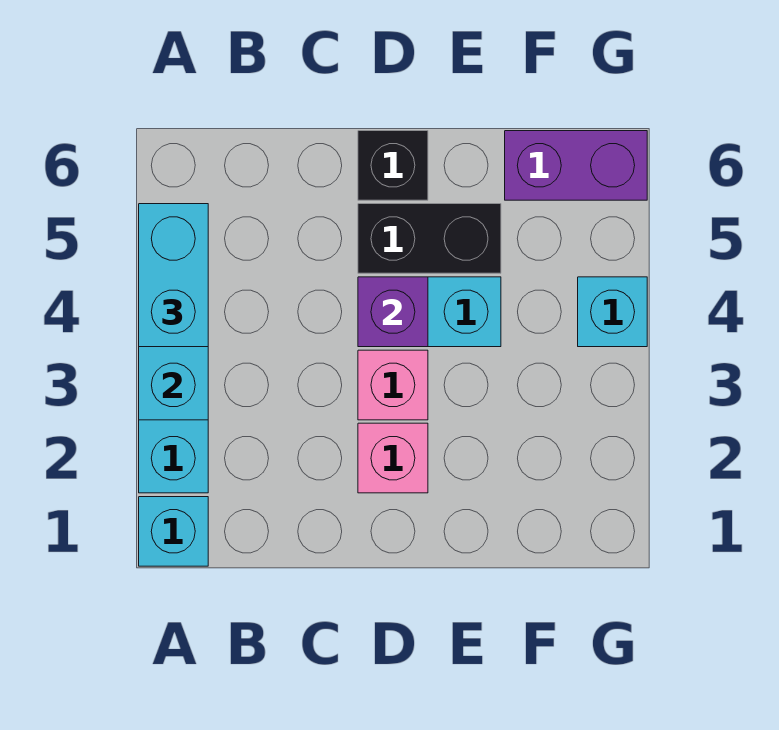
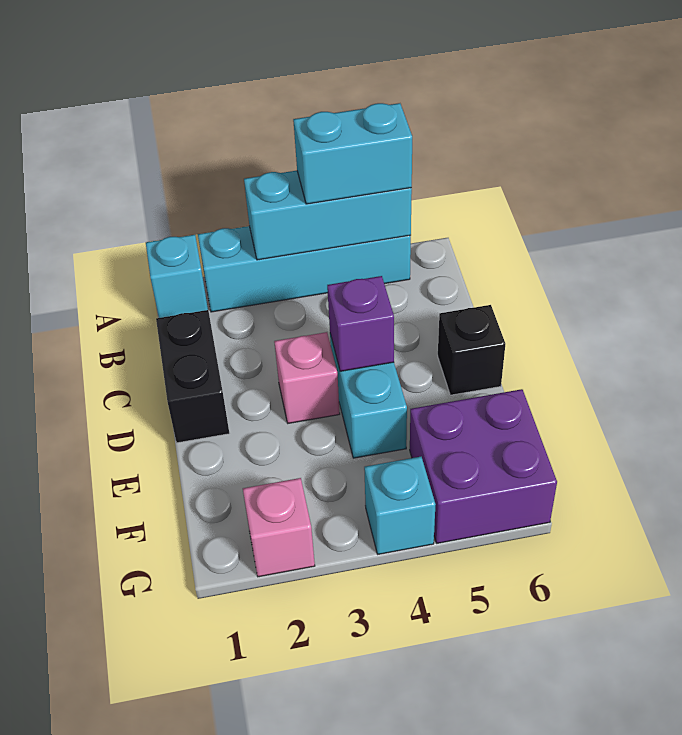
pink brick D2 level 1 -> pink brick G2 level 1
black brick D5:E5 level 1 -> black brick C1:D1 level 1
purple brick F6:G6 level 1 -> purple brick F5:G6 level 1

